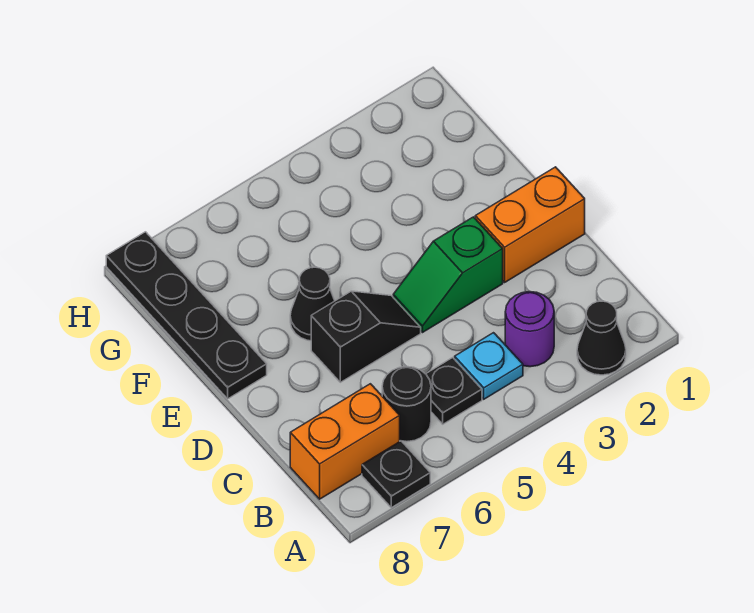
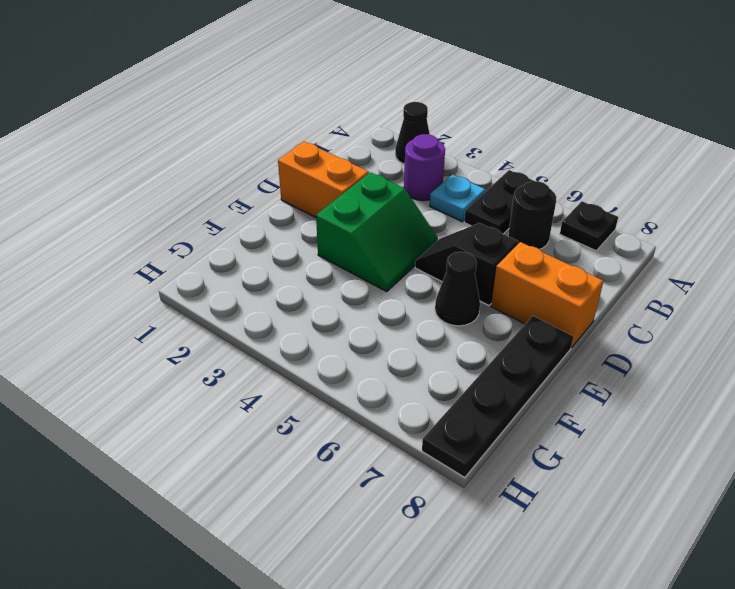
black plate B5 level 1 -> black plate A5:B5 level 1
orange brick B7:B8 level 1 -> orange brick D7:D8 level 1
green slope D3:D4 level 1 top 3 -> green slope D3:E4 level 1 top 3

